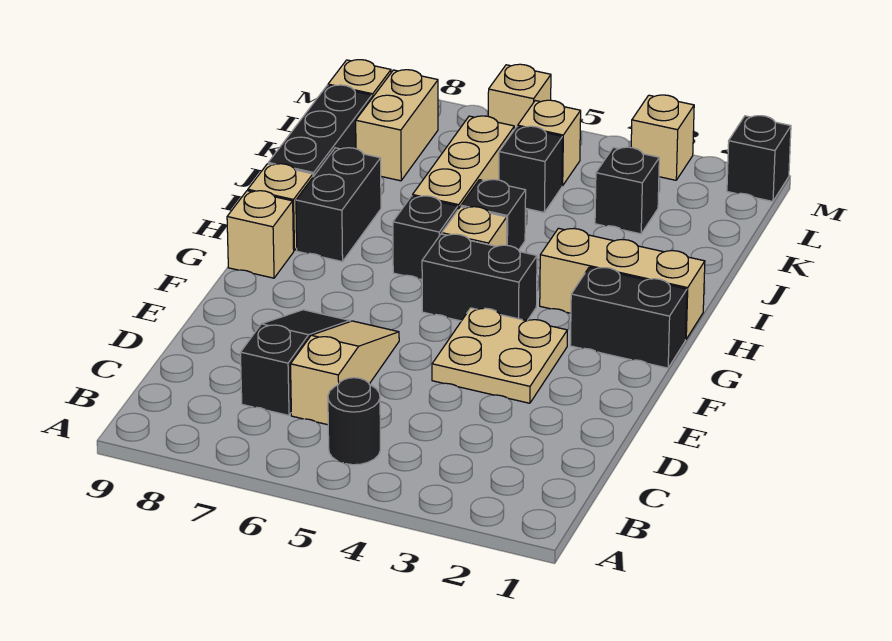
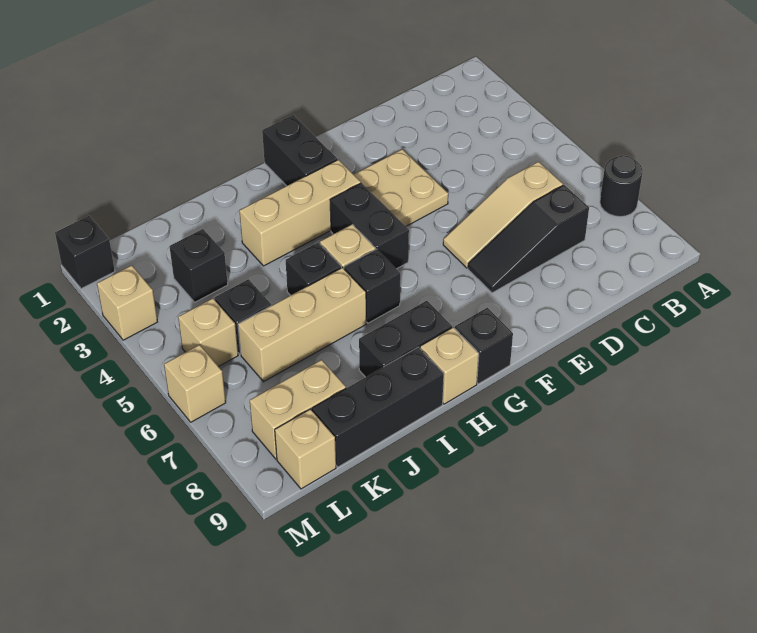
black round brick B5 level 1 -> black round brick A7 level 1
tan brick G9 level 1 -> black brick G9 level 1
tan brick H1:H3 level 1 -> tan brick G3:I3 level 1

